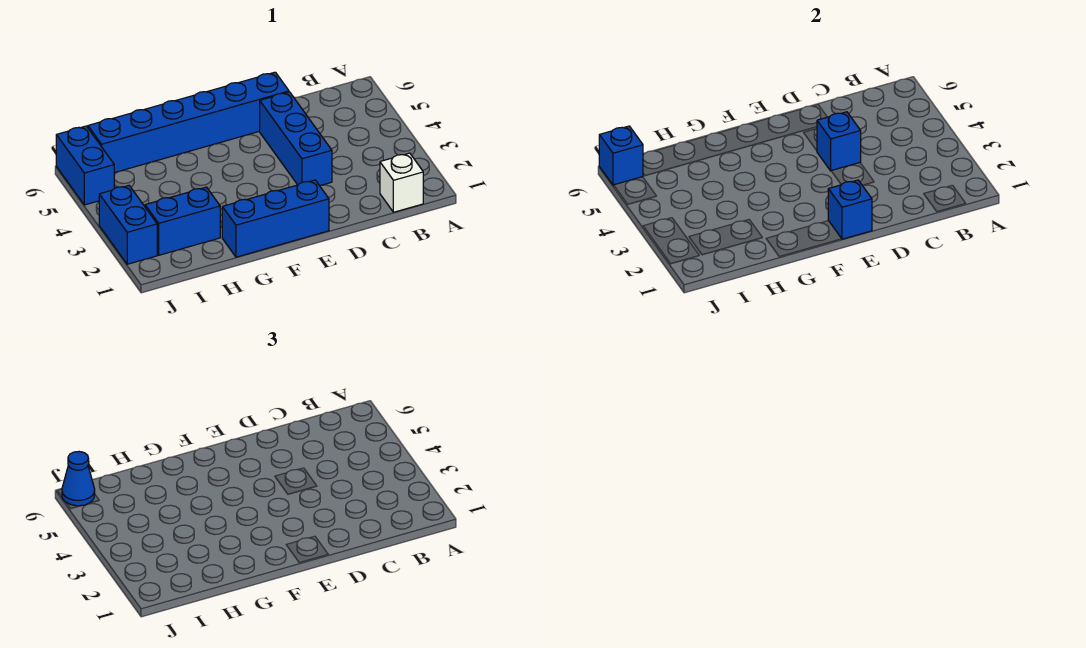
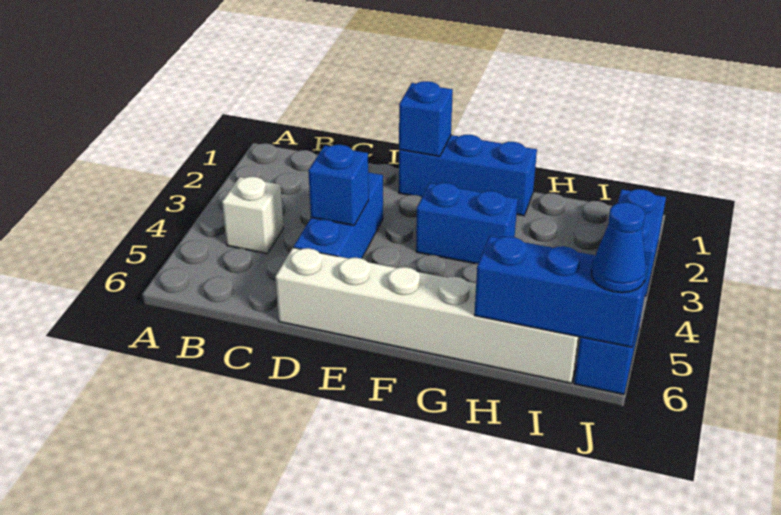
white brick B1 level 1 -> white brick B4 level 1
blue brick D6:I6 level 1 -> white brick D6:I6 level 1
blue brick H2:I2 level 1 -> blue brick F3:G3 level 1
blue brick J6 level 2 -> blue brick H6:J6 level 2

